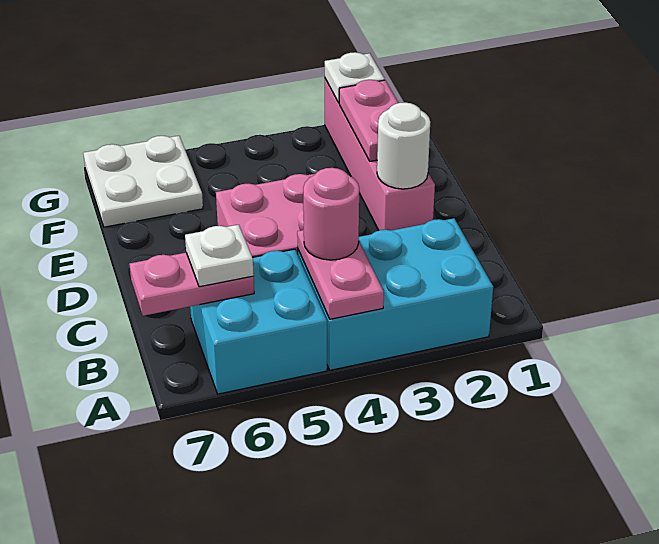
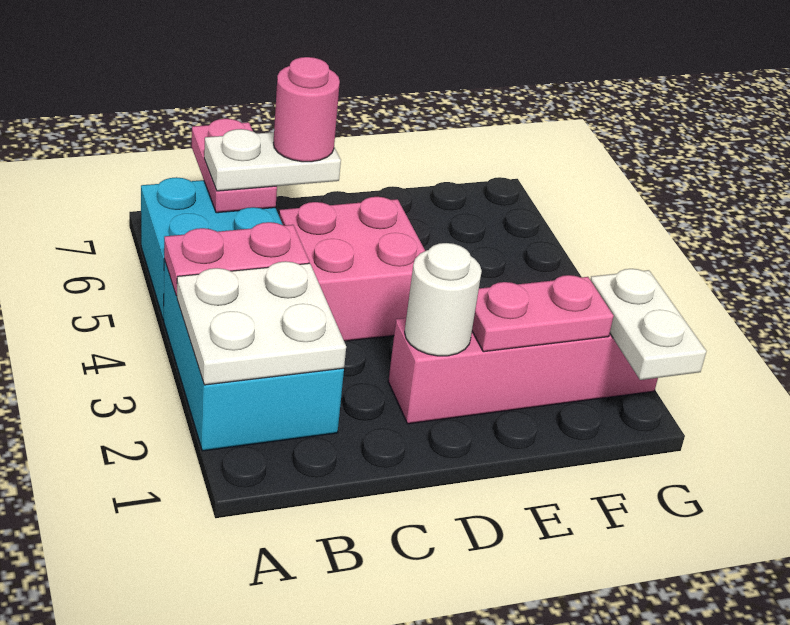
pink round brick B4 level 3 -> pink round brick C6 level 4
white plate B6 level 3 -> white plate B6:C6 level 3
white plate F6:G7 level 1 -> white plate A2:B3 level 2
white plate G2 level 2 -> white plate G1:G2 level 2

